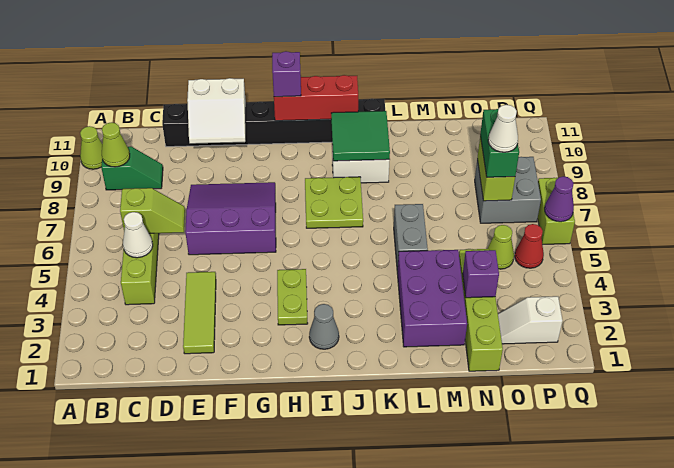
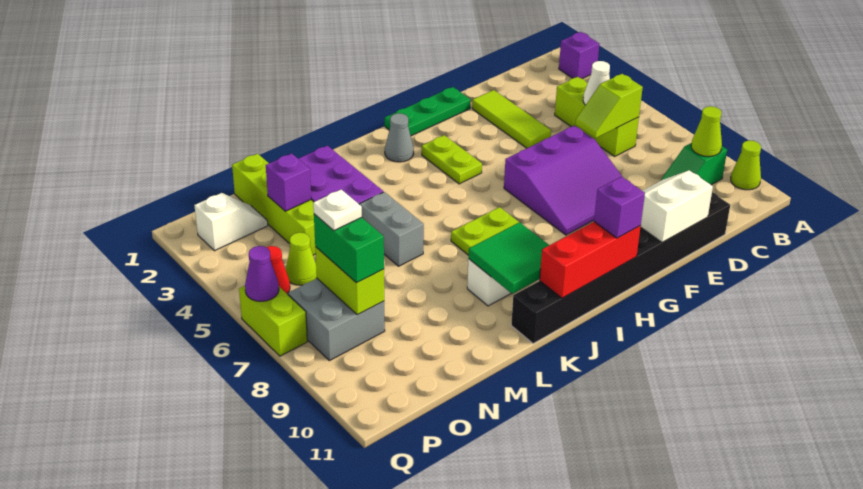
none -> purple brick A2 level 1
none -> green plate F1:H1 level 1
white cone O7 level 4 -> white plate O7 level 4

